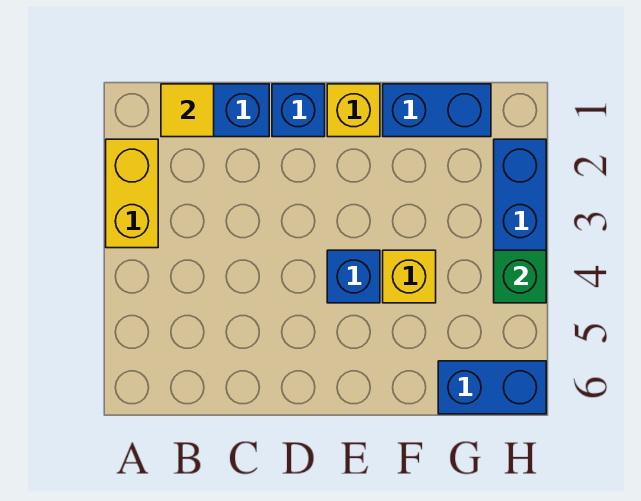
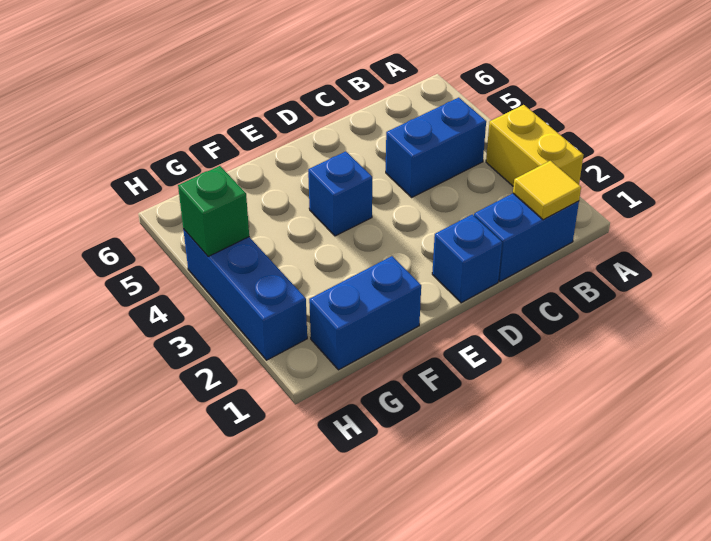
yellow brick E1 level 1 -> none
yellow brick F4 level 1 -> none
blue brick G6:H6 level 1 -> blue brick B4:C4 level 1

